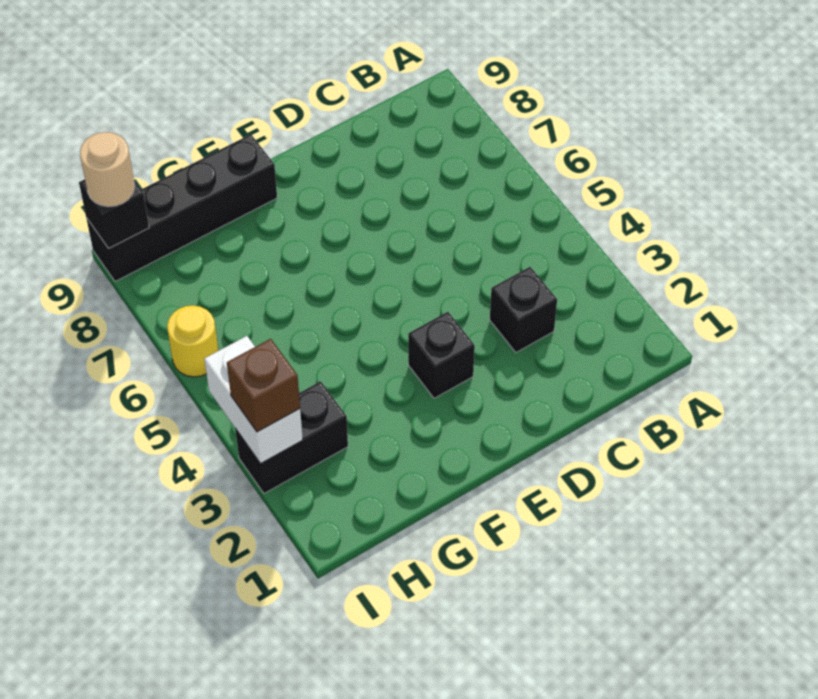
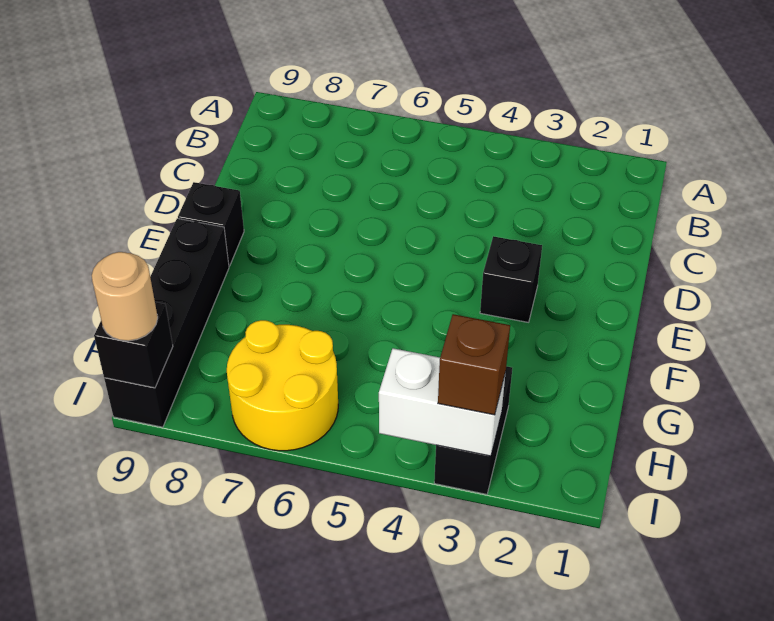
black brick C3 level 1 -> black brick E9 level 1
yellow round brick I6 level 1 -> yellow round brick H6:I7 level 1

